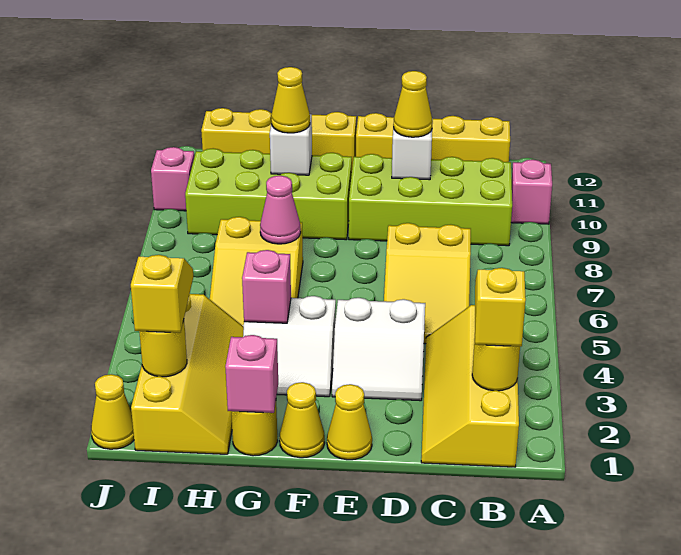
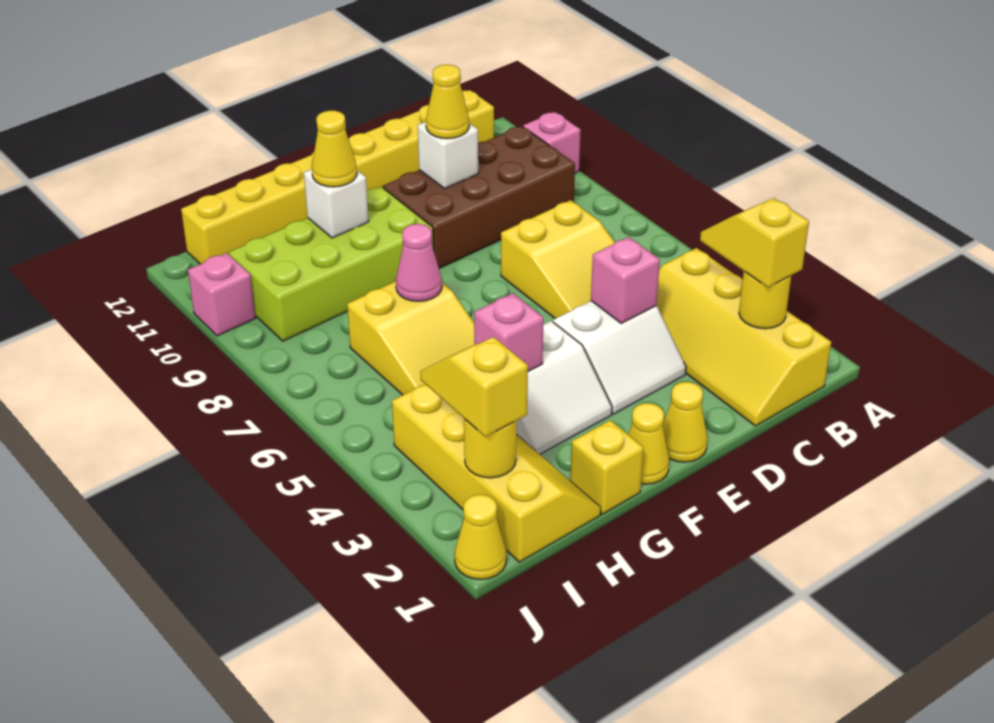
lime brick B9:E10 level 1 -> brown brick B9:E10 level 1
yellow round brick G1 level 1 -> yellow brick G1 level 1
pink brick G1 level 2 -> pink brick D4 level 2

